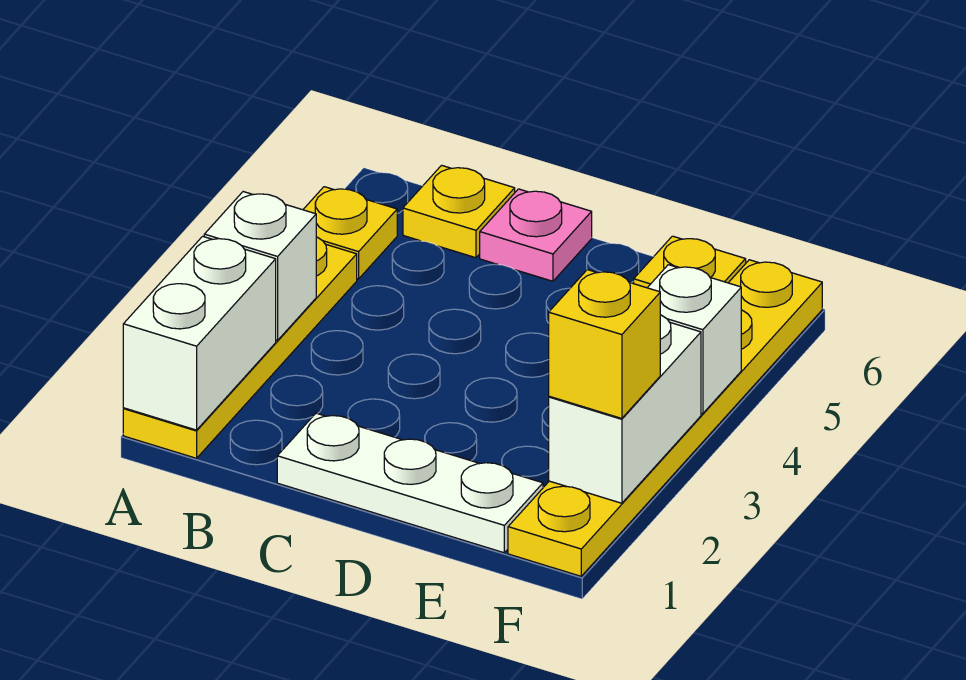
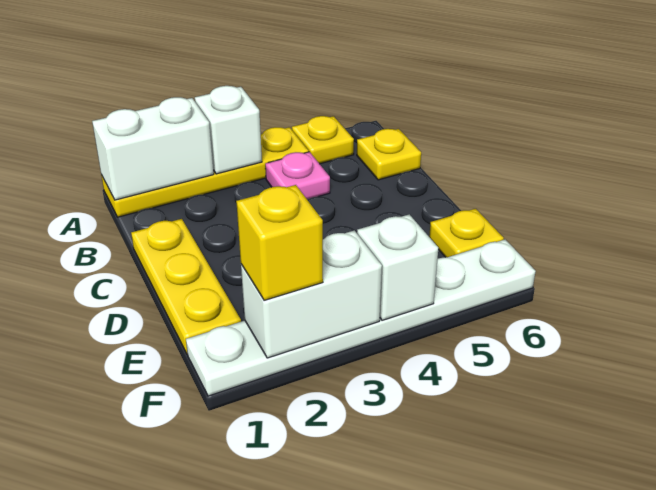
white plate C1:E1 level 1 -> yellow plate C1:E1 level 1
pink plate C6 level 1 -> pink plate B4 level 1
yellow plate F1:F6 level 1 -> white plate F1:F6 level 1

